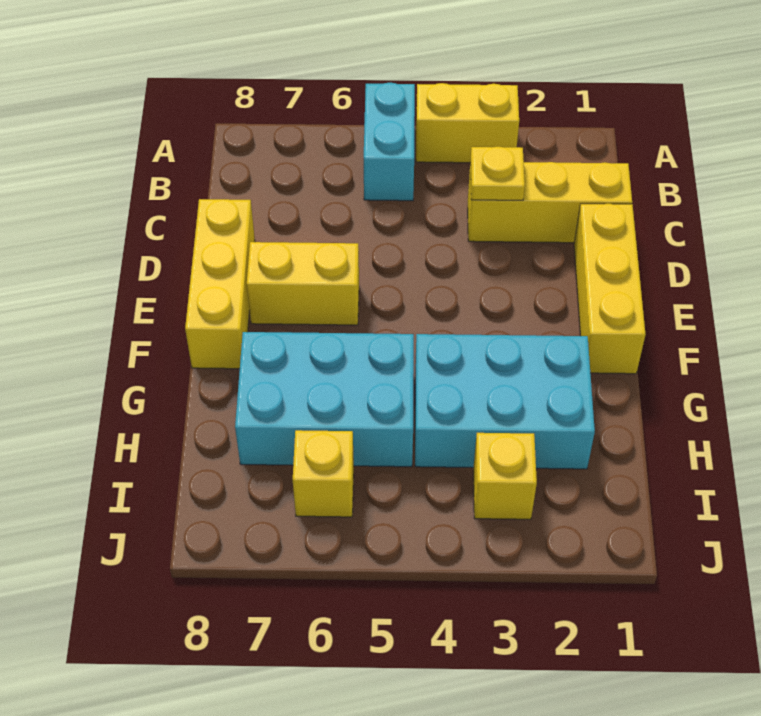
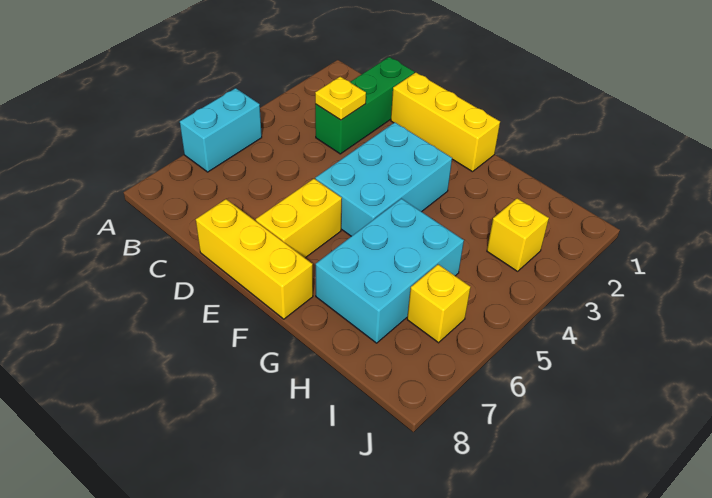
yellow brick A3:A4 level 1 -> none
cyan brick A5:B5 level 1 -> cyan brick A5:A6 level 1
yellow brick C1:C3 level 1 -> green brick C1:C3 level 1
cyan brick G2:H4 level 1 -> cyan brick E3:F5 level 1

